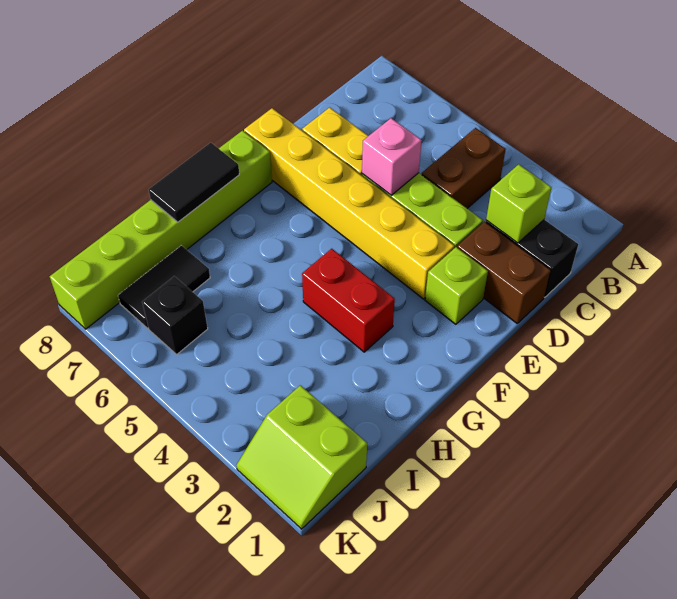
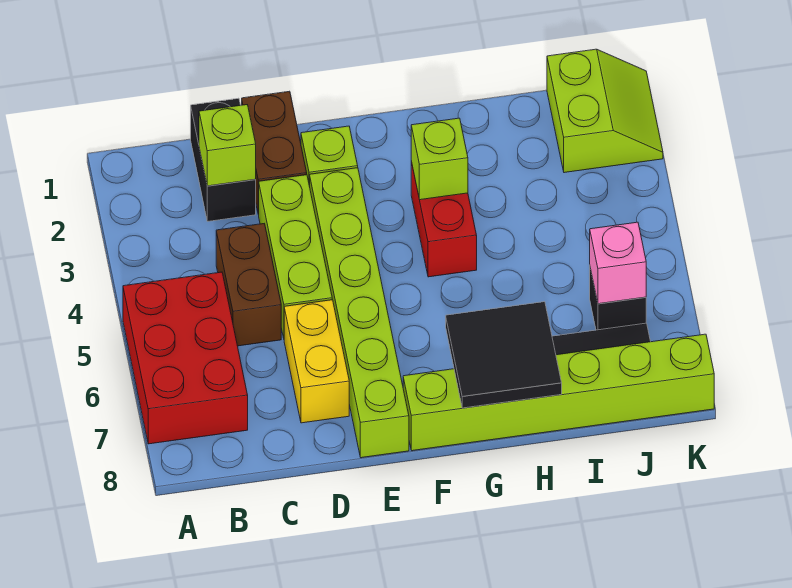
none -> red brick A5:B7 level 1
brown brick B4:C4 level 1 -> brown brick C4:C5 level 1
pink brick D5 level 2 -> pink brick J6 level 2
yellow brick E3:E8 level 1 -> lime brick E3:E8 level 1
none -> lime brick G3 level 2
black tile G8:H8 level 2 -> black tile G7:H8 level 2

